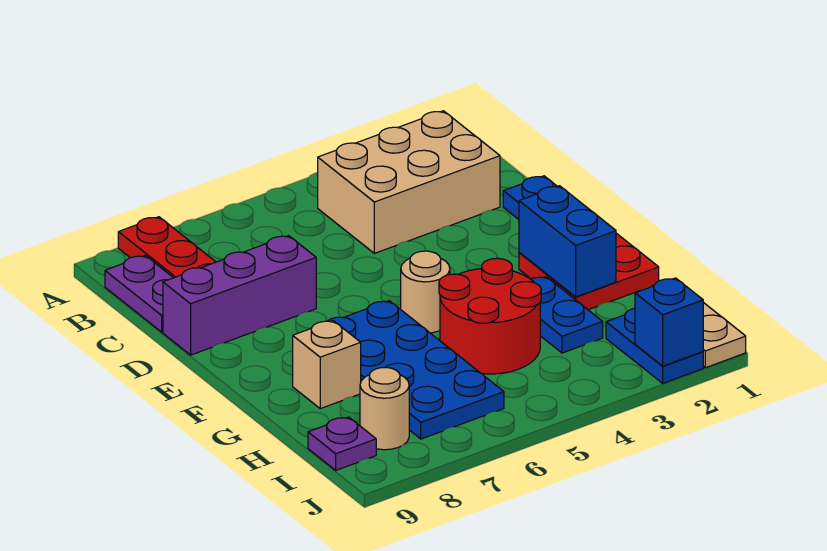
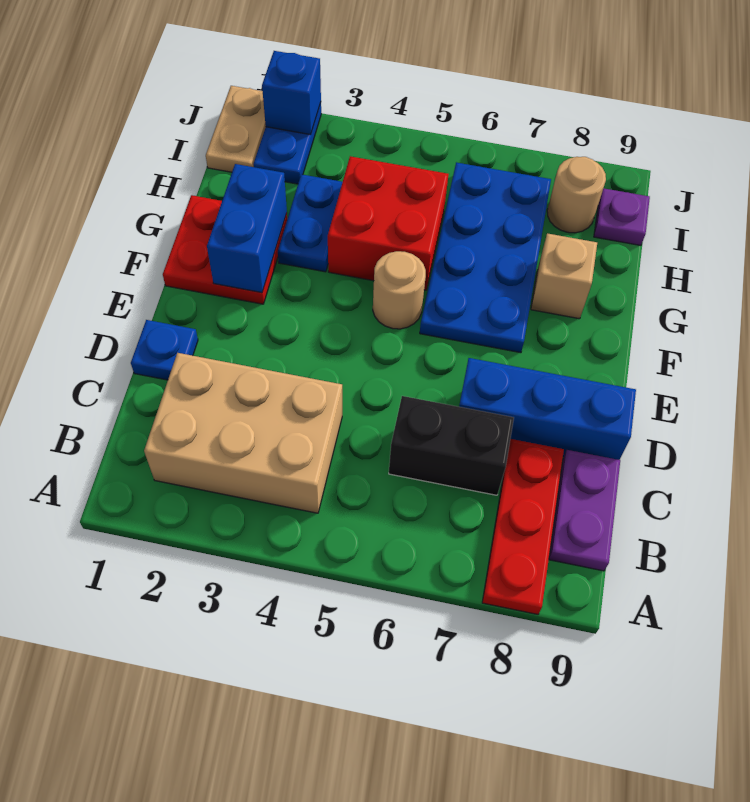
none -> black brick C6:C7 level 1
purple brick D7:D9 level 1 -> blue brick D7:D9 level 1
red round brick G4:H5 level 1 -> red brick G4:H5 level 1

